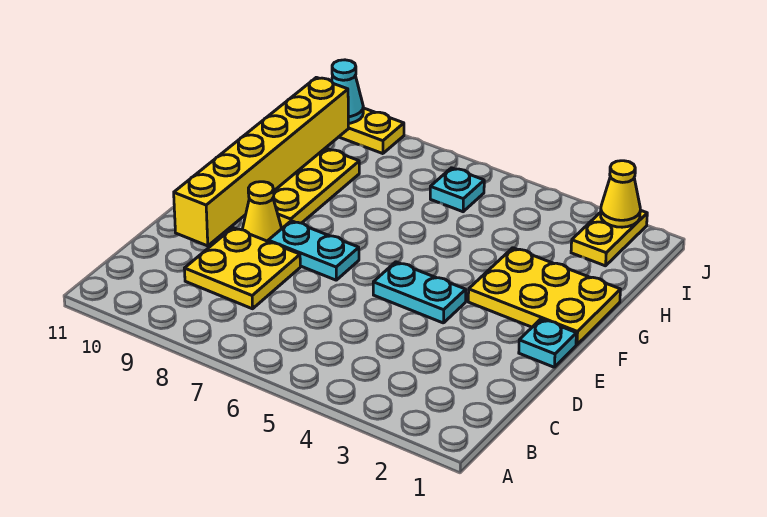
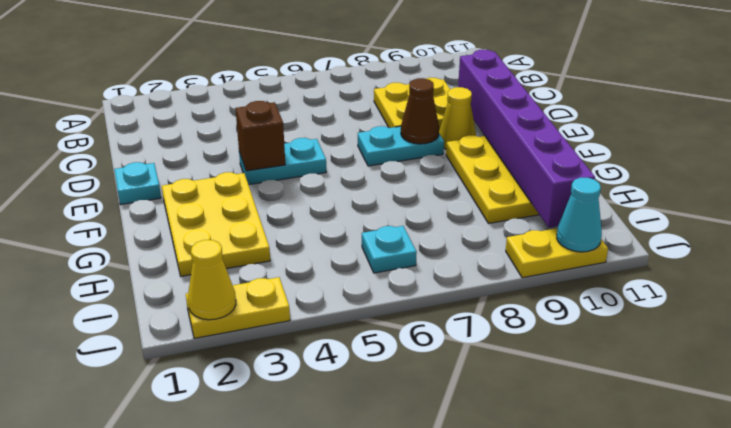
yellow brick D10:I10 level 2 -> purple brick D10:I10 level 2
none -> brown brick E4 level 2
none -> brown cone E8 level 2
yellow plate F1:G3 level 1 -> yellow plate F2:H3 level 1
yellow plate I2:J2 level 1 -> yellow plate J2:J3 level 1

